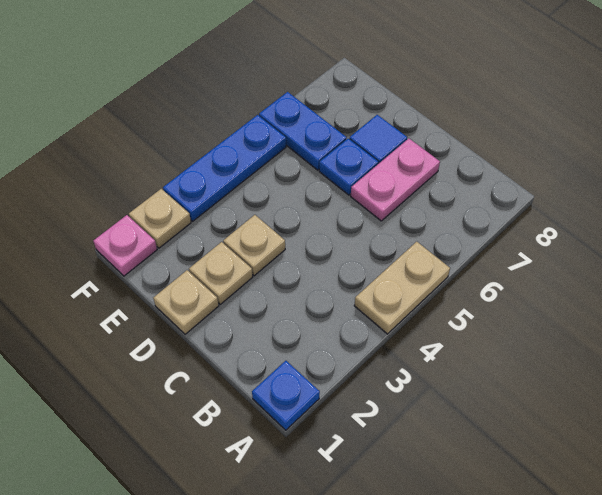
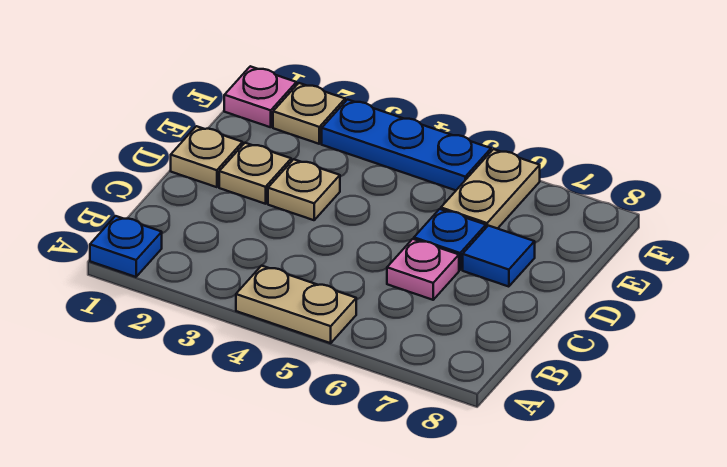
pink plate C6:C7 level 1 -> pink plate C6 level 1
blue plate E6:F6 level 1 -> tan plate E6:F6 level 1

